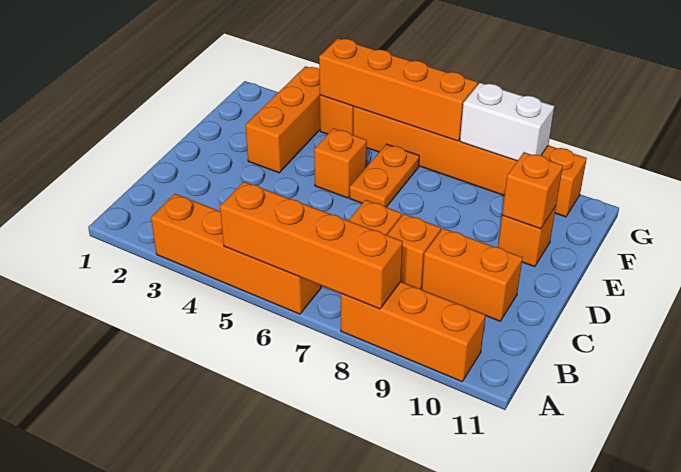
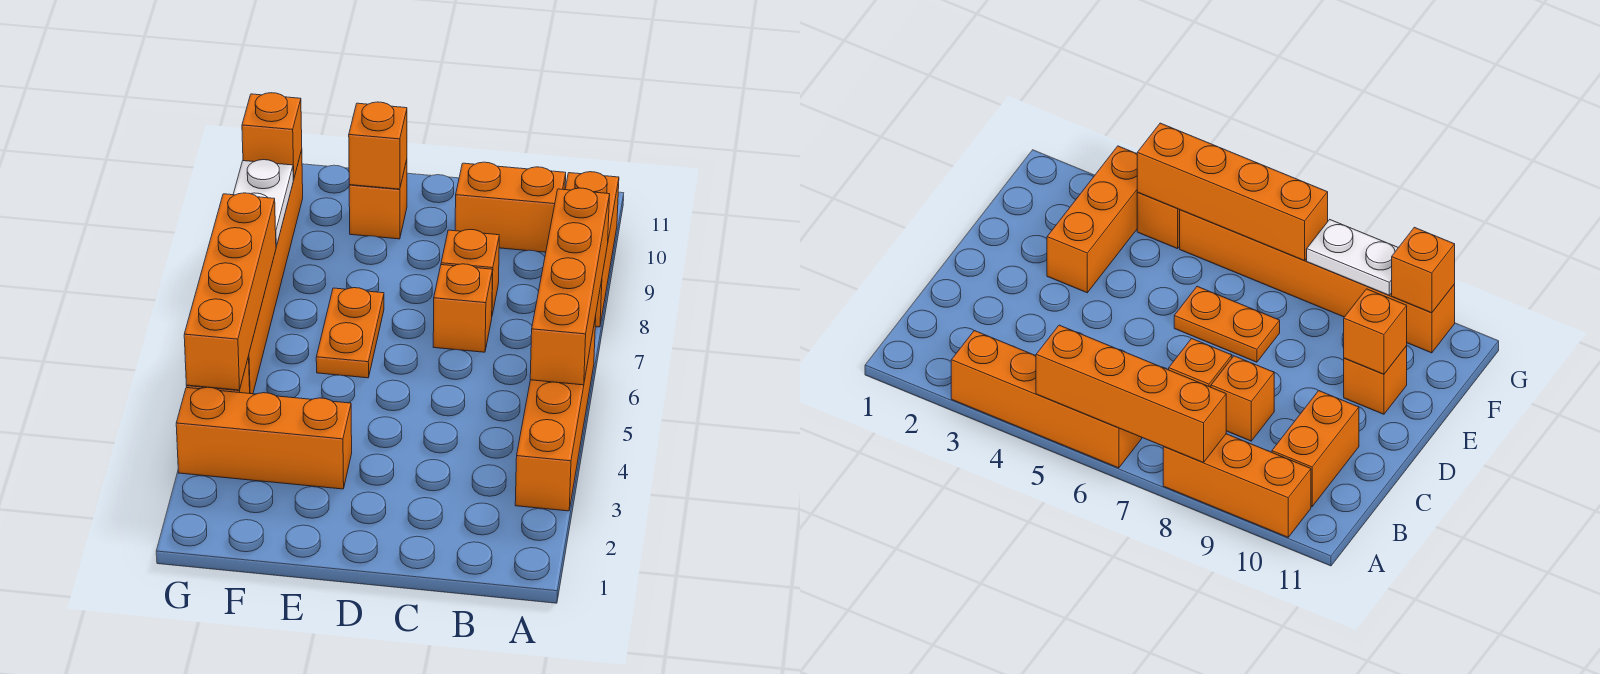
orange brick C9:C10 level 1 -> orange brick B10:C10 level 1
orange brick E5 level 1 -> orange brick G10 level 2
orange plate E6:F6 level 1 -> orange plate E6:E7 level 1
white brick G8:G9 level 2 -> white plate G8:G9 level 2

